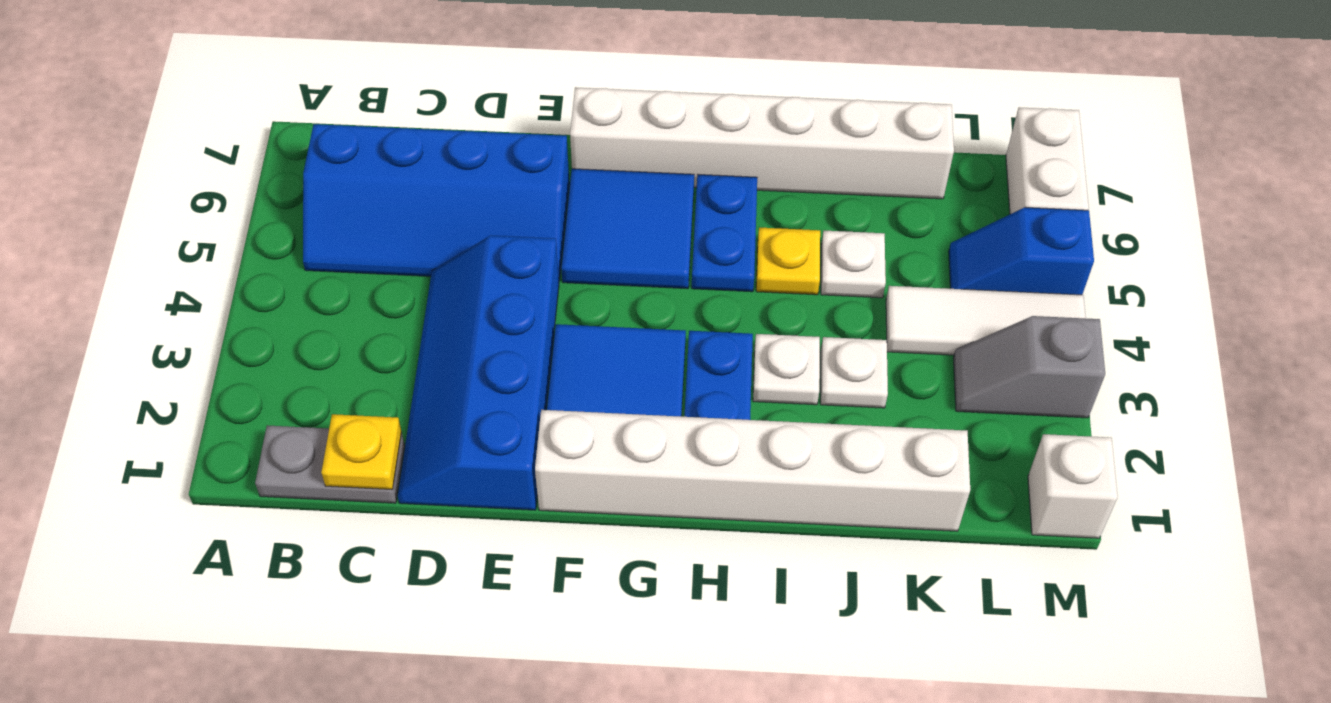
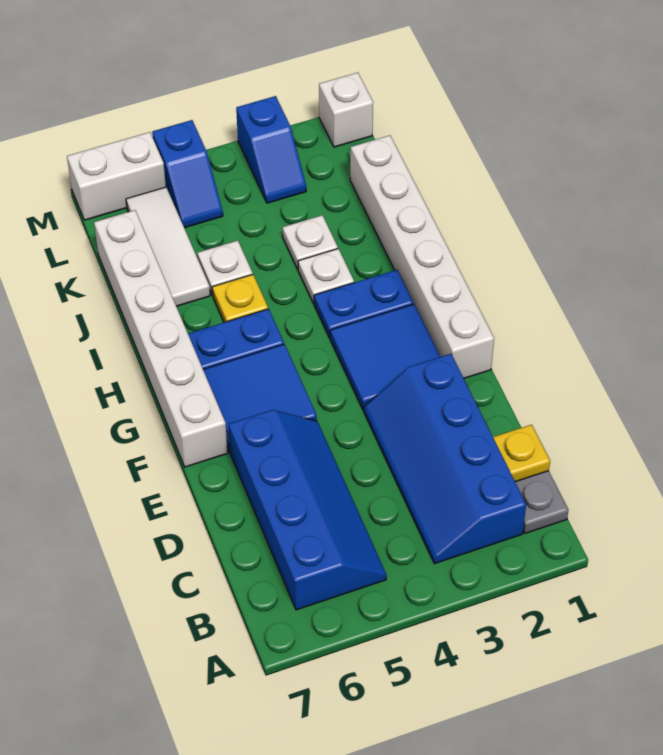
blue slope D1:E4 level 1 top E -> blue slope B2:E3 level 1 top 2
white tile K4:M4 level 1 -> white tile J6:L6 level 1
grey slope L3:M3 level 1 top M -> blue slope L3:M3 level 1 top M

